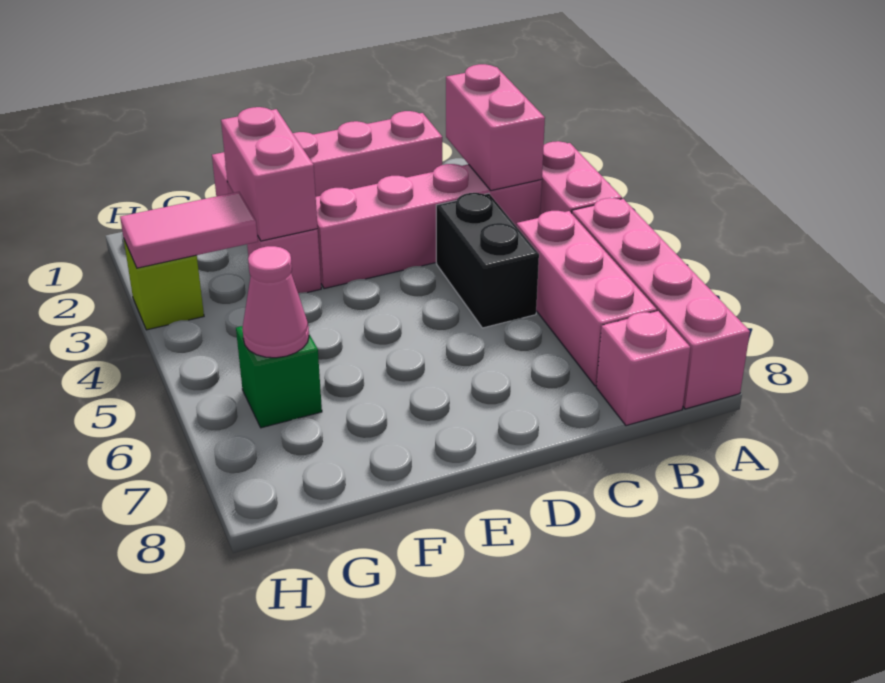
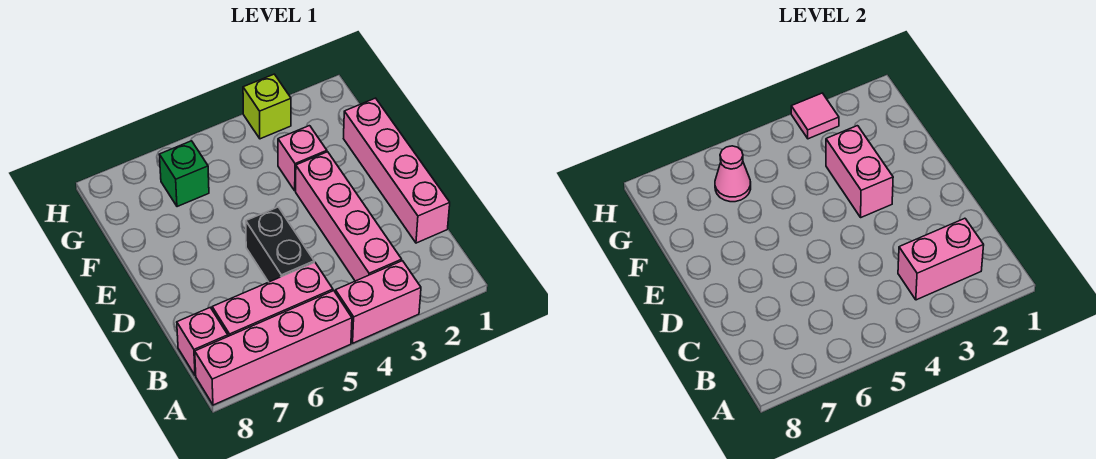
black brick C4:C5 level 1 -> black brick C5:D5 level 1
pink brick F2:F3 level 2 -> pink brick E3:F3 level 2
pink tile G3:H3 level 2 -> pink tile H3 level 2

